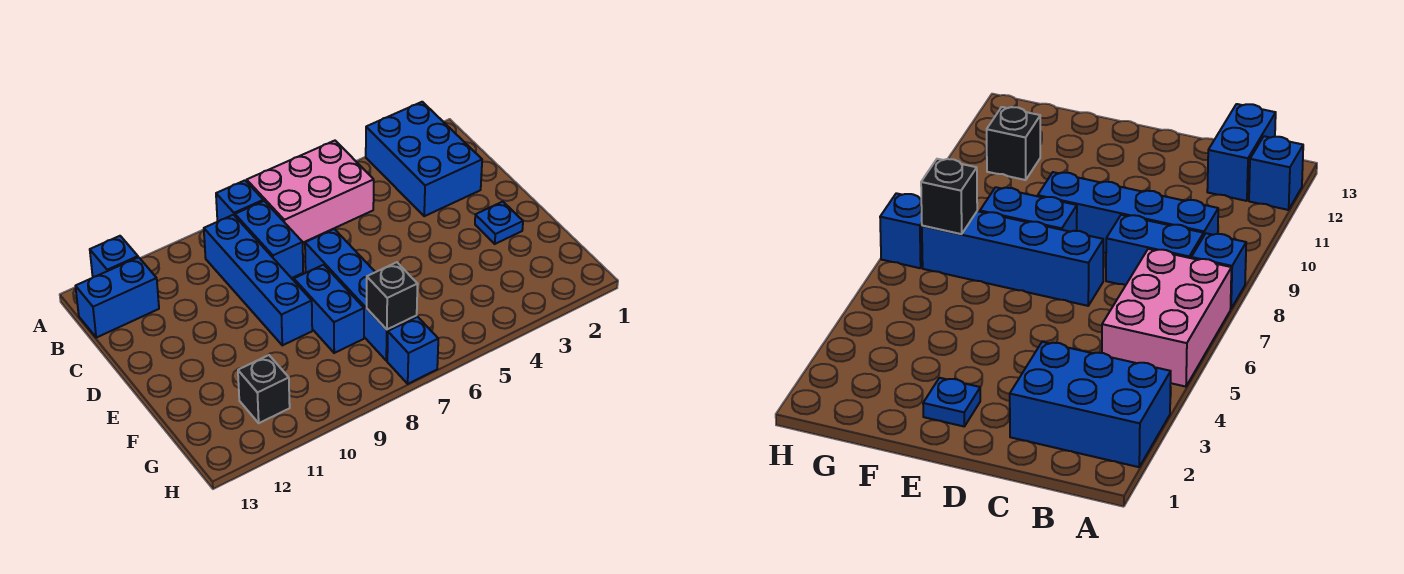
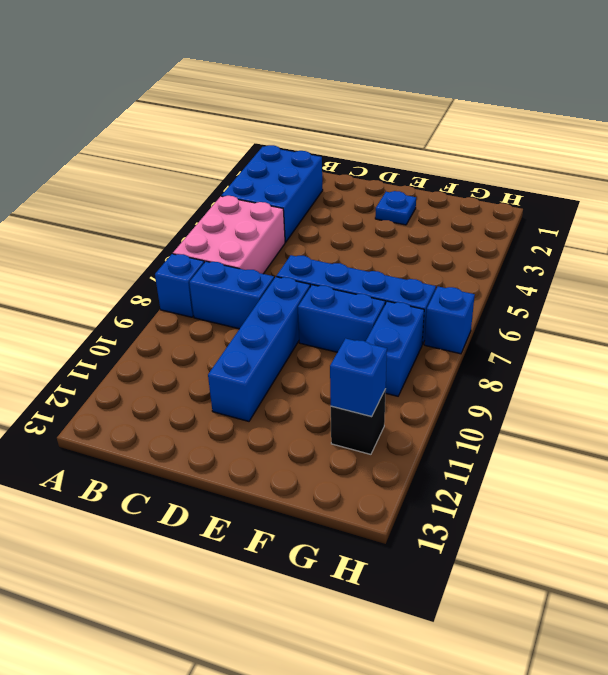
blue brick A2:C3 level 1 -> blue brick A2:B4 level 1
blue brick A12 level 1 -> blue brick G11 level 2
blue brick B9:E9 level 1 -> blue brick D8:D11 level 1
blue brick B12:B13 level 1 -> blue brick G8:G9 level 1
black brick G7 level 2 -> none

